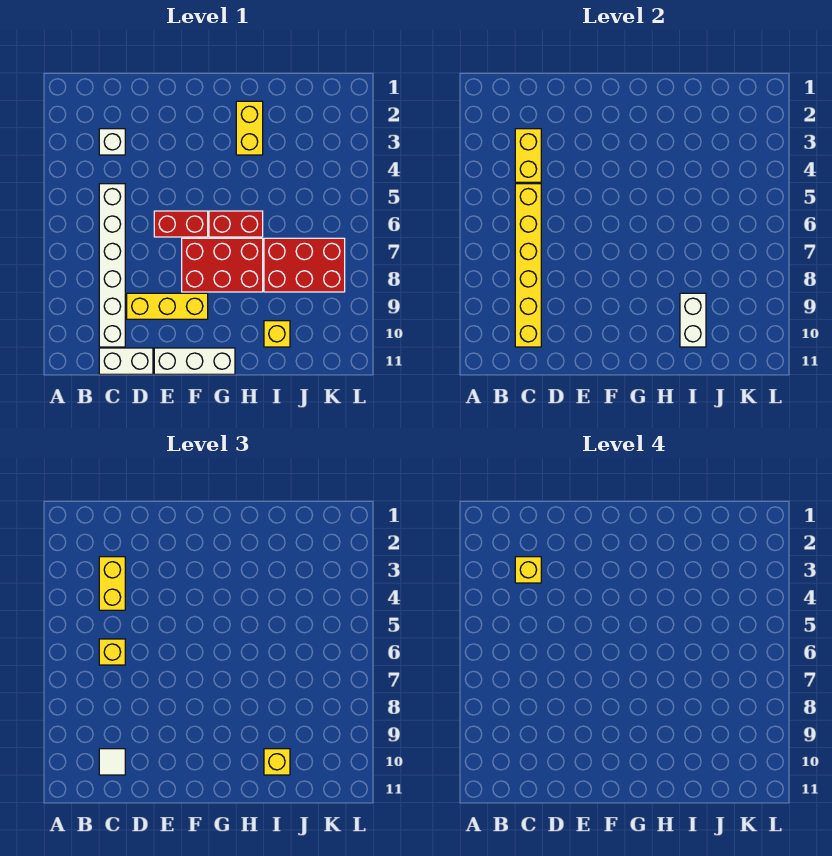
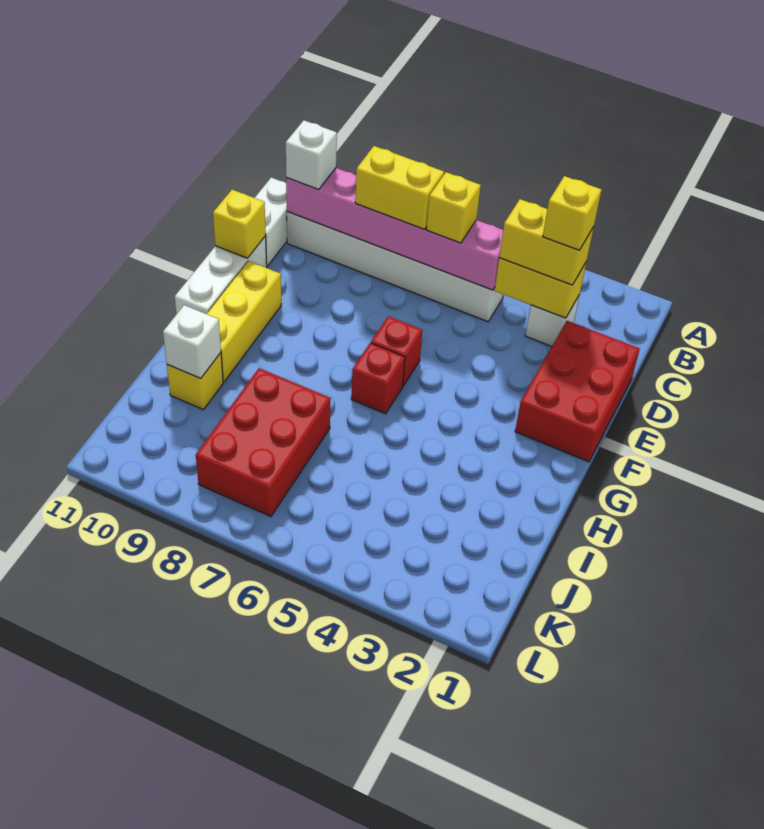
yellow brick C5:C10 level 2 -> pink brick C5:C10 level 2
white tile C10 level 3 -> white brick C10 level 3
yellow brick D9:F9 level 1 -> yellow brick F10:H10 level 1
red brick E6:F6 level 1 -> red brick F6 level 1
red brick F7:H8 level 1 -> red brick D1:F2 level 1
red brick G6:H6 level 1 -> red brick G6 level 1
yellow brick H2:H3 level 1 -> yellow brick C7:C8 level 3
white brick I9:I10 level 2 -> white brick I10 level 2
yellow brick I10 level 3 -> yellow brick E11 level 2

